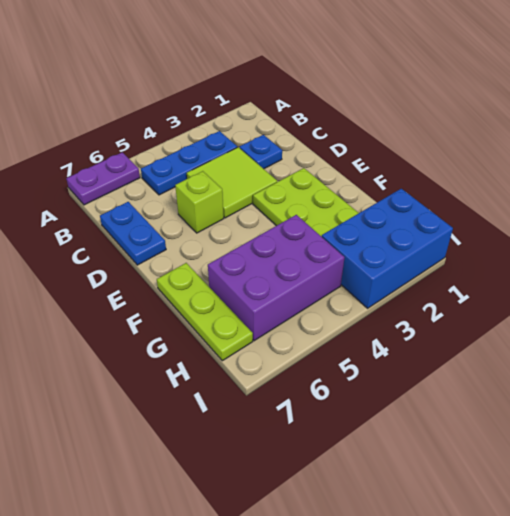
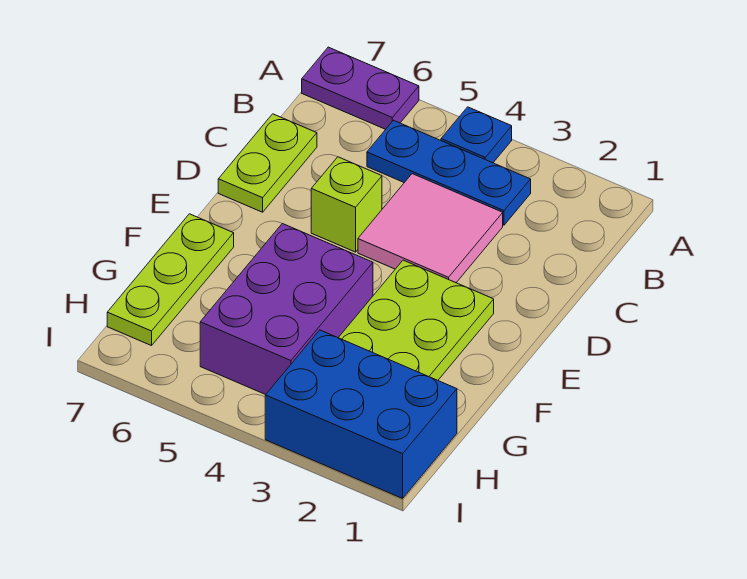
blue plate C2 level 1 -> blue plate A4 level 1
lime tile C3:D4 level 1 -> pink tile C3:D4 level 1
blue plate C7:D7 level 1 -> lime plate C7:D7 level 1
purple brick G4:H6 level 1 -> purple brick F4:H5 level 1

